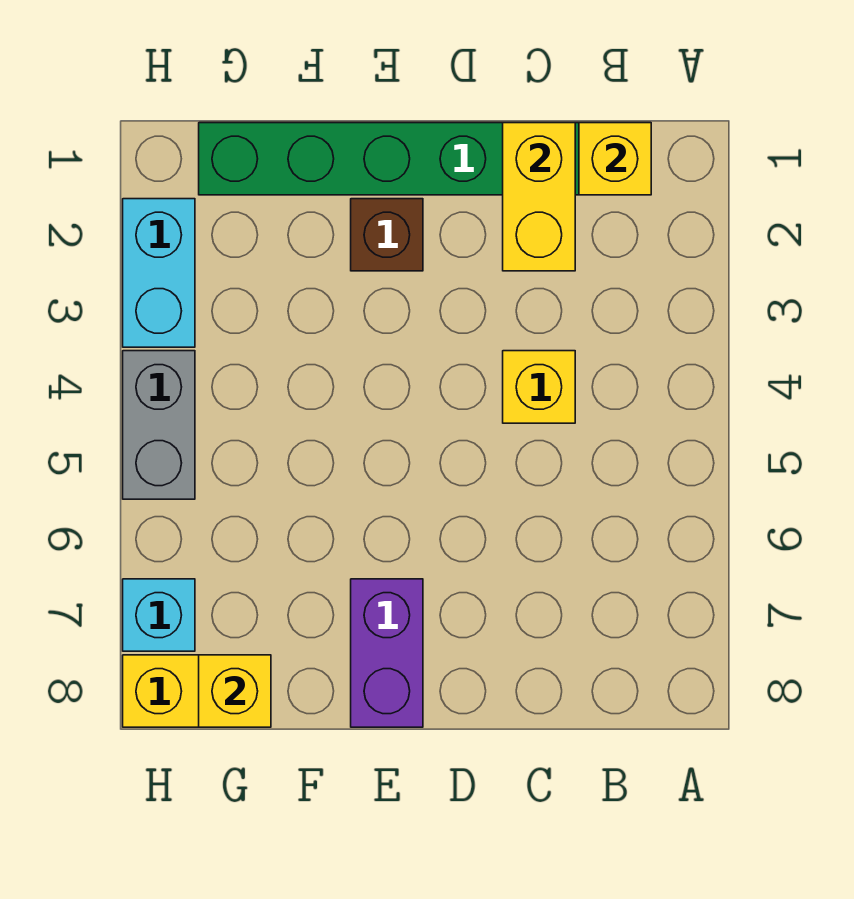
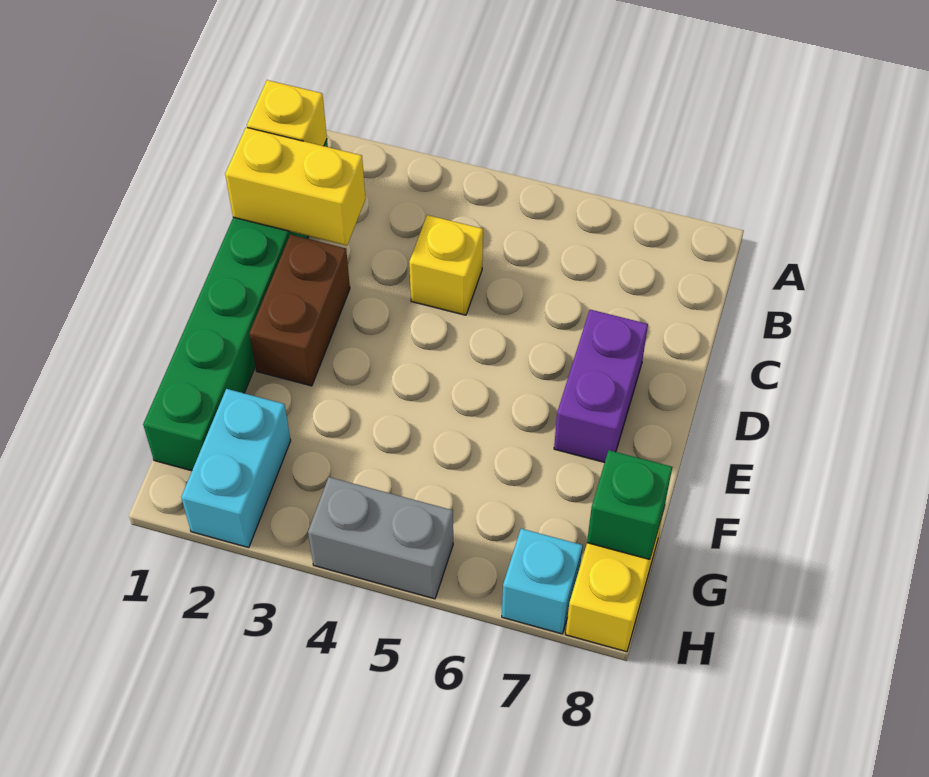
brown brick E2 level 1 -> brown brick D2:E2 level 1
purple brick E7:E8 level 1 -> purple brick D7:E7 level 1
yellow brick G8 level 2 -> green brick G8 level 2
cyan brick H2:H3 level 1 -> cyan brick G2:H2 level 1

